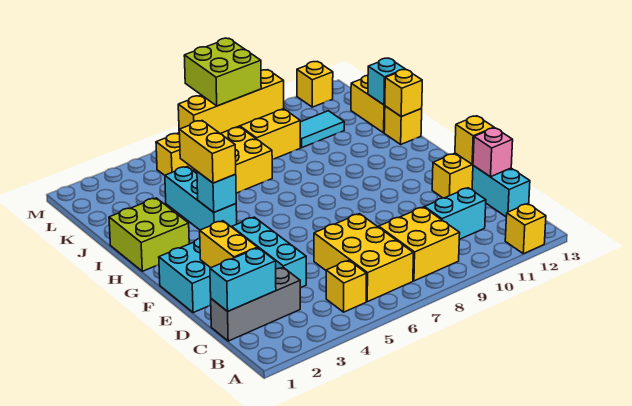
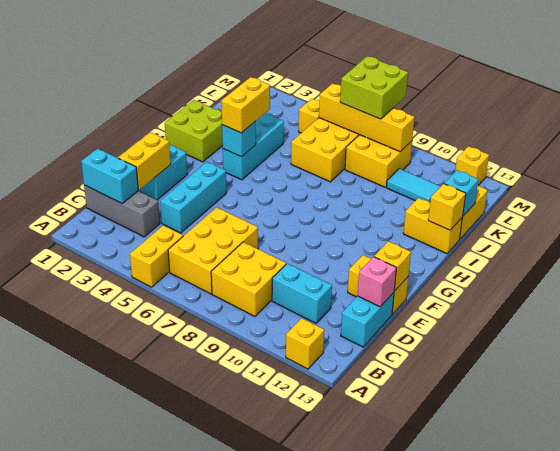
yellow brick B5 level 1 -> yellow brick A5:B5 level 1
yellow brick I13 level 1 -> yellow brick I12:I13 level 1

